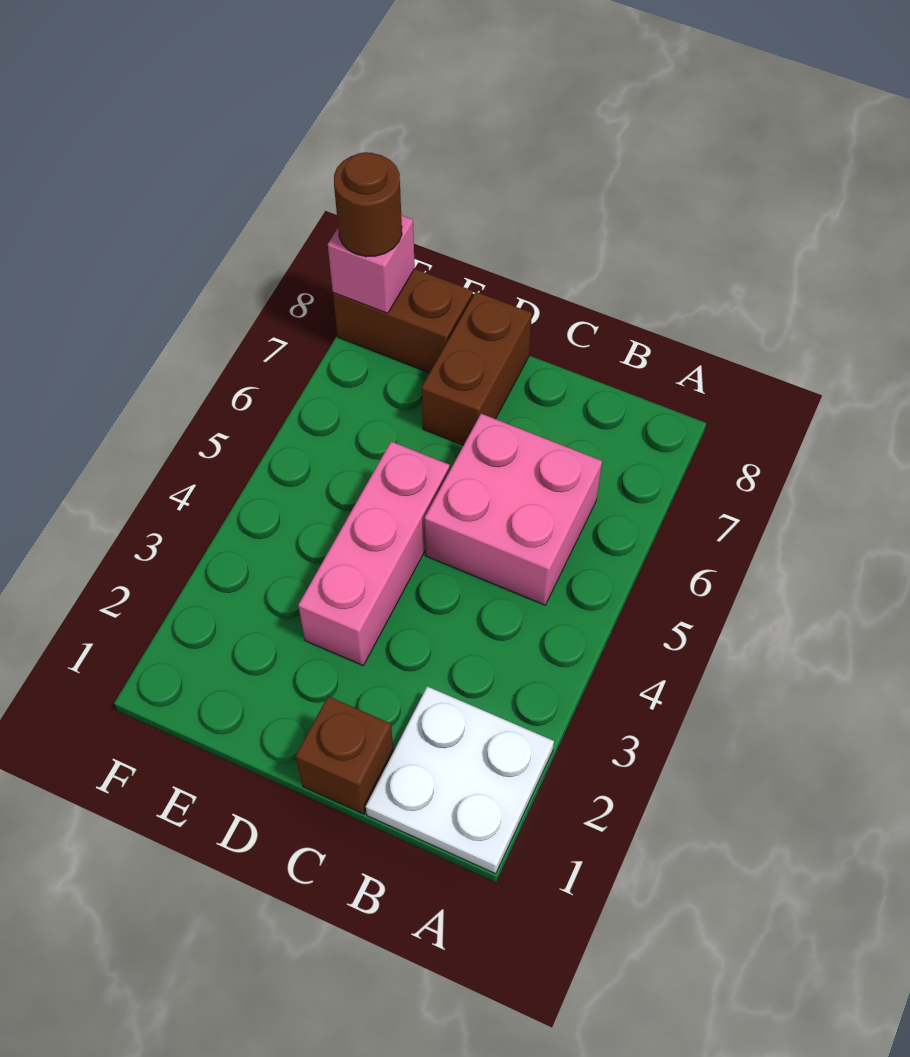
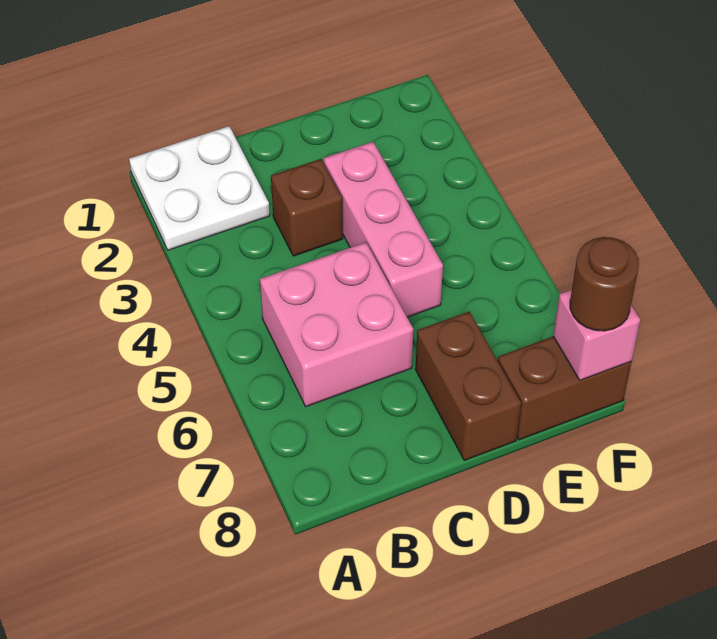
brown brick C1 level 1 -> brown brick C3 level 1

